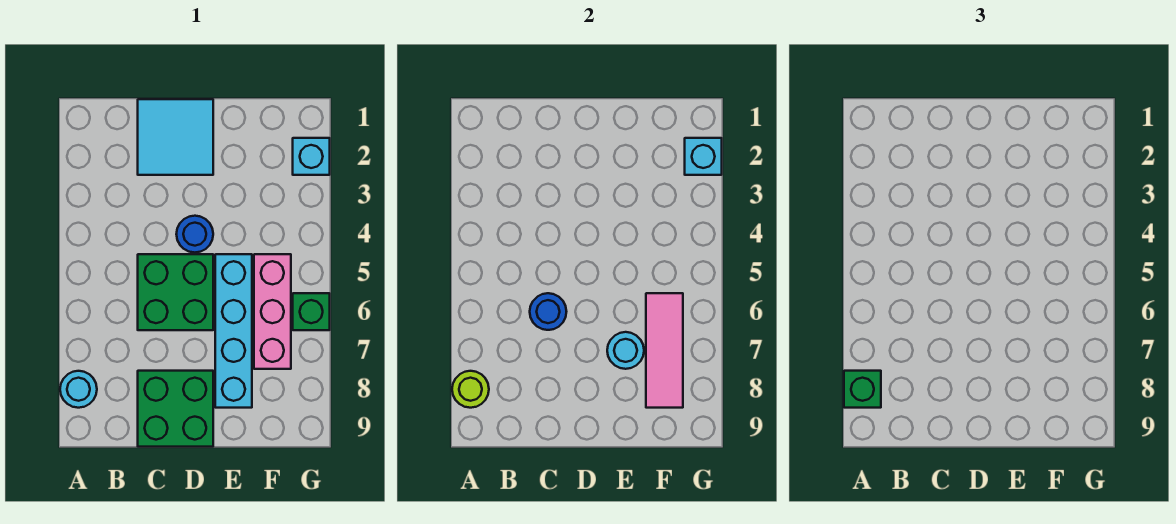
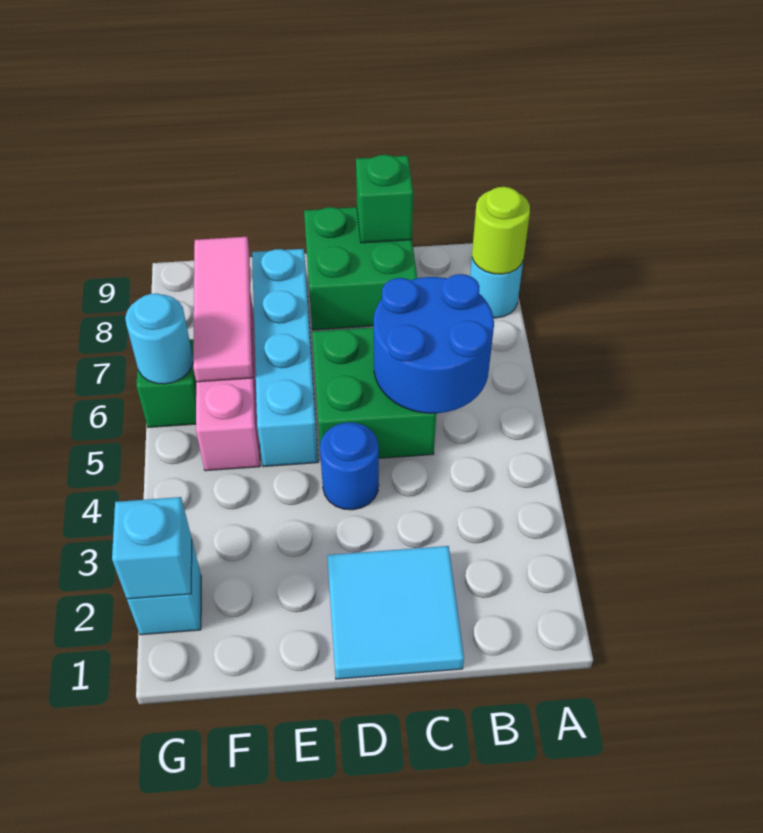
green brick A8 level 3 -> green brick C9 level 2
blue round brick C6 level 2 -> blue round brick B5:C6 level 2
cyan round brick E7 level 2 -> cyan round brick G6 level 2

